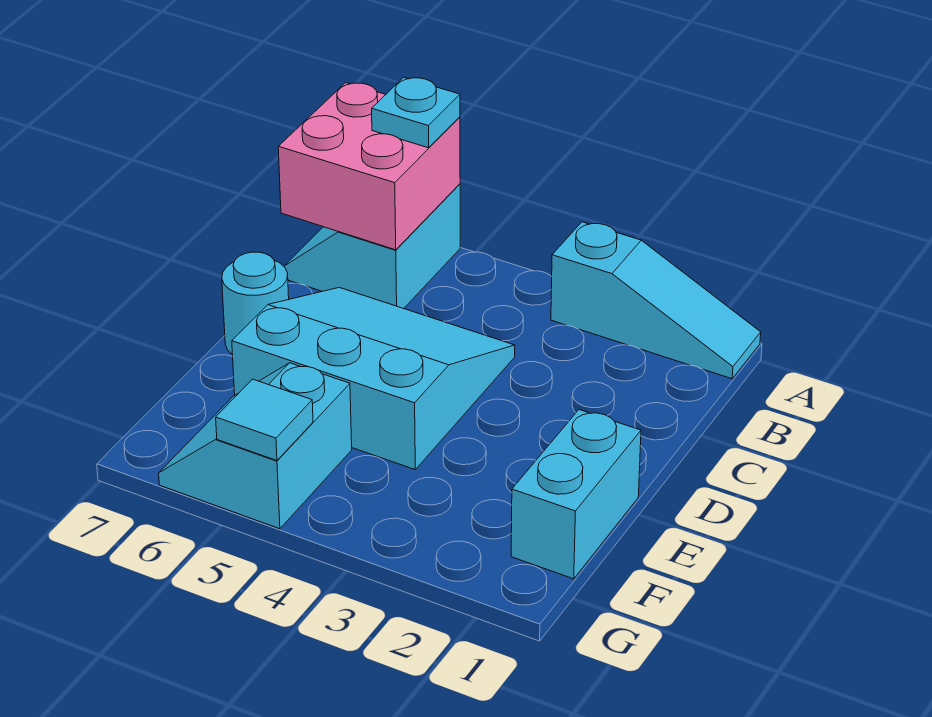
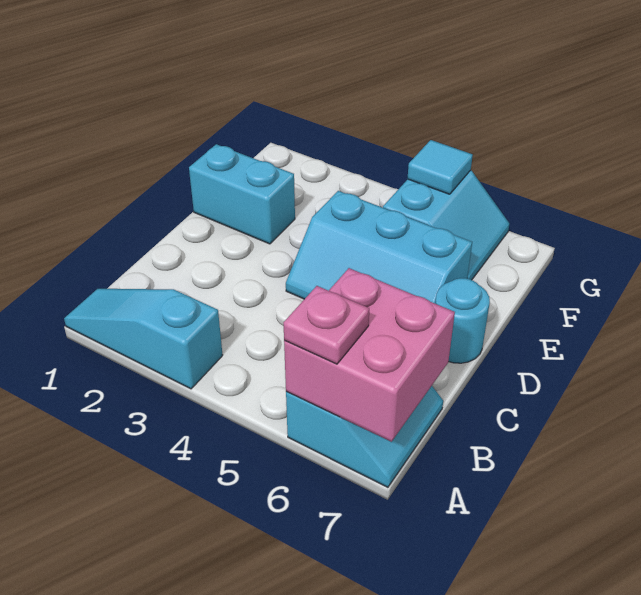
cyan plate A6 level 3 -> pink plate A6 level 3
cyan slope C4:E6 level 1 top E -> cyan slope D4:E6 level 1 top E
cyan brick E1:F1 level 1 -> cyan brick E1:E2 level 1

